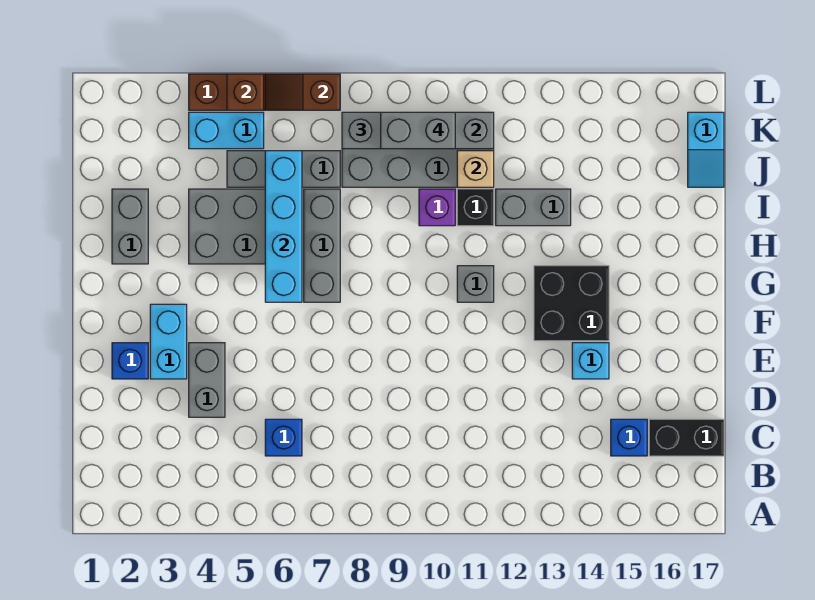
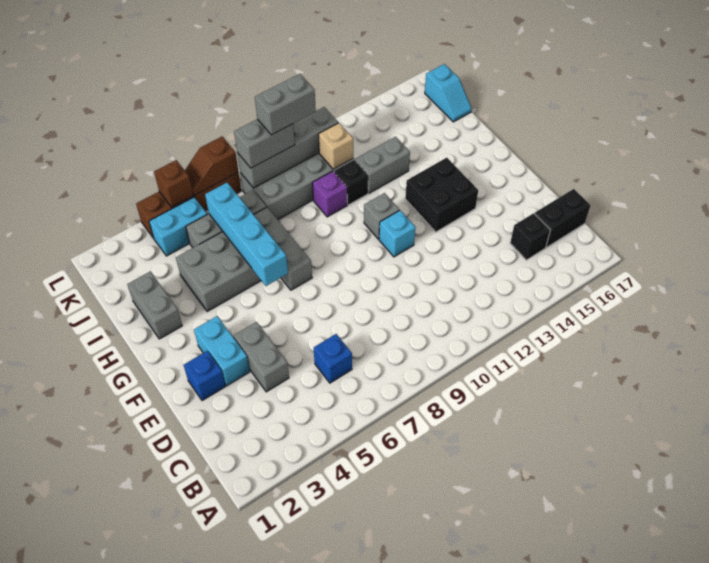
blue brick C15 level 1 -> black brick C15 level 1
cyan brick E14 level 1 -> cyan brick F11 level 1

